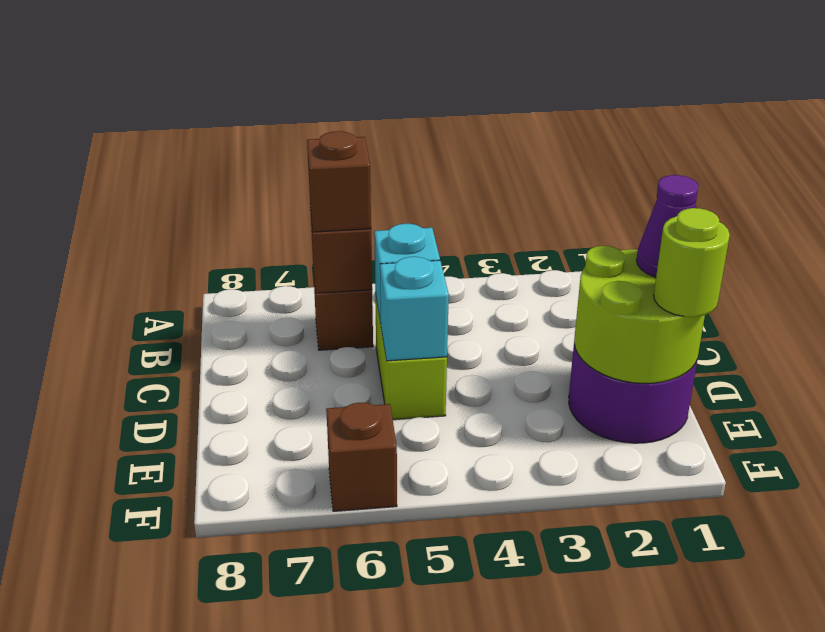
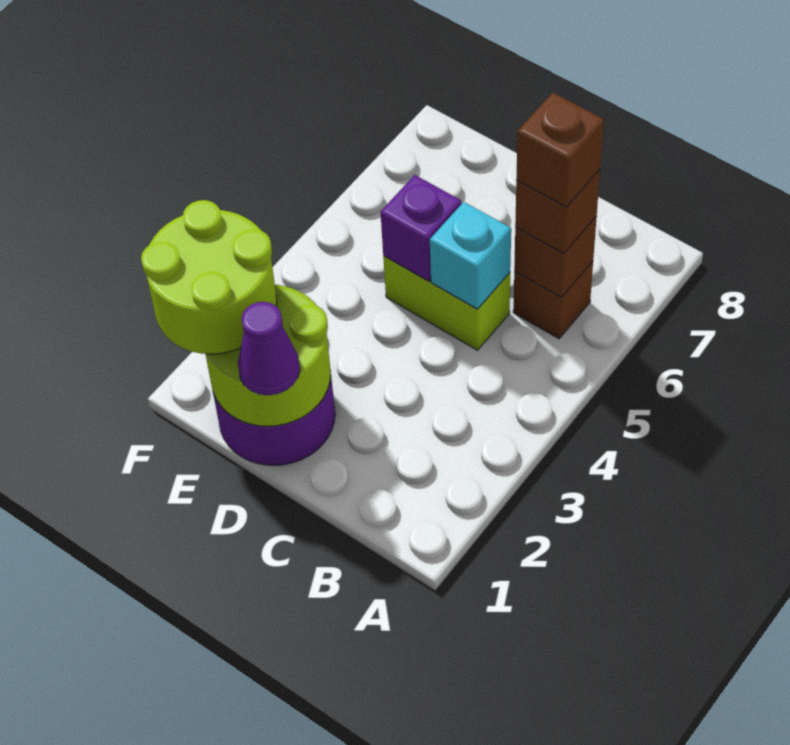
cyan brick D5 level 2 -> purple brick D5 level 2
lime round brick E1 level 3 -> lime round brick E1:F2 level 3
brown brick F6 level 1 -> brown brick B6 level 4

